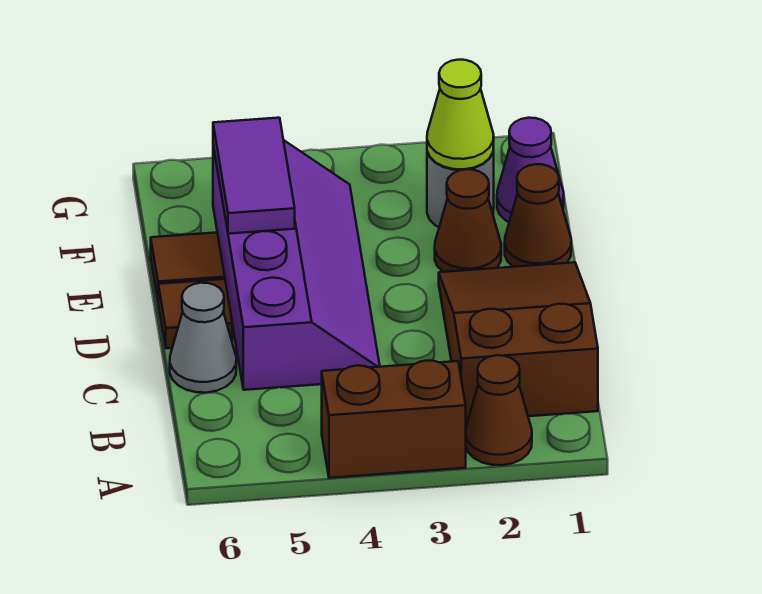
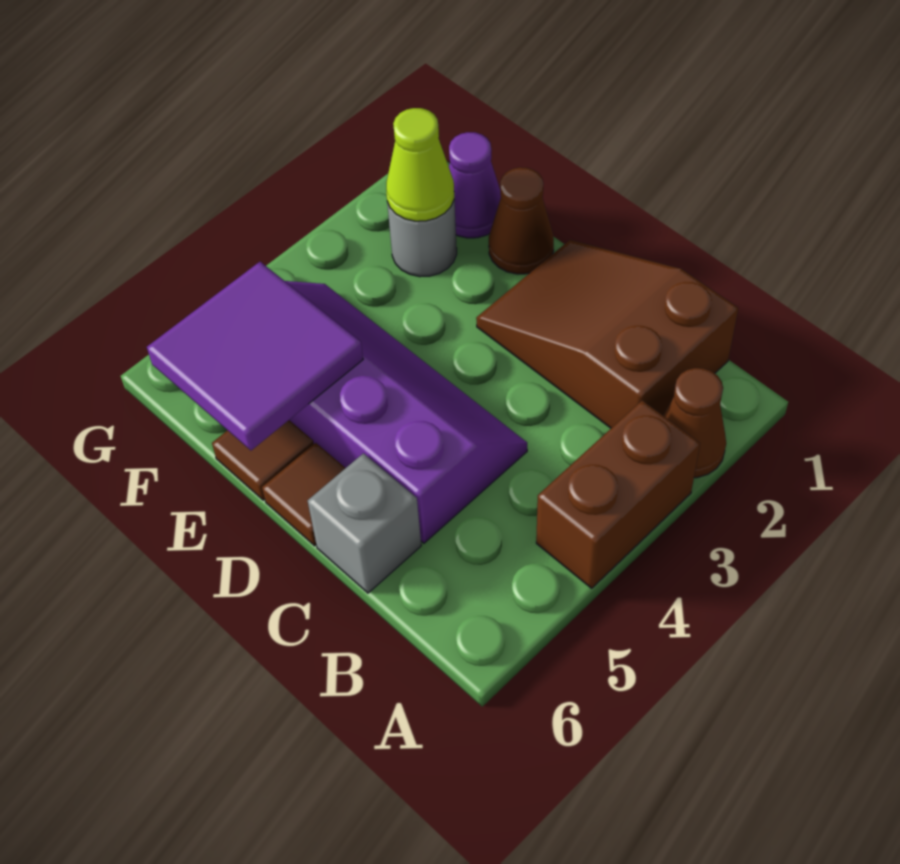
grey cone C6 level 1 -> grey brick C6 level 1
brown cone E2 level 1 -> none
purple tile E5:F5 level 2 -> purple tile E5:F6 level 2

